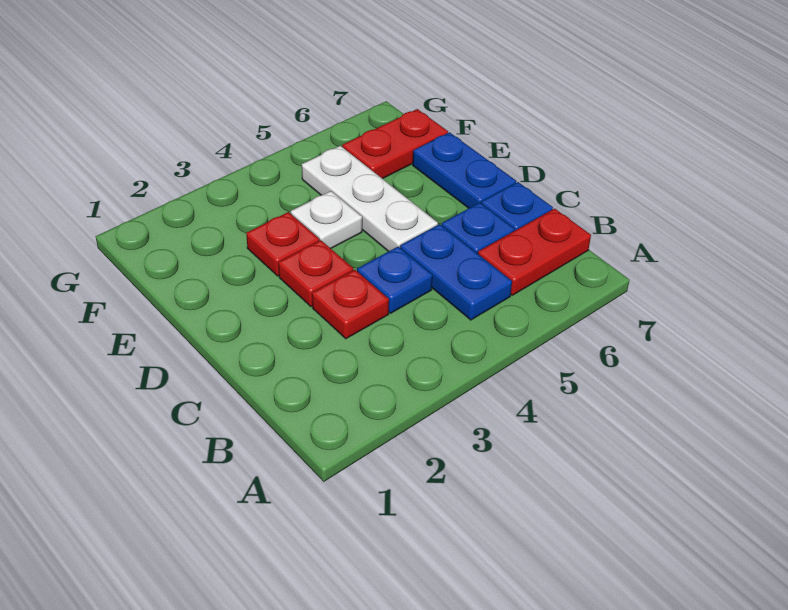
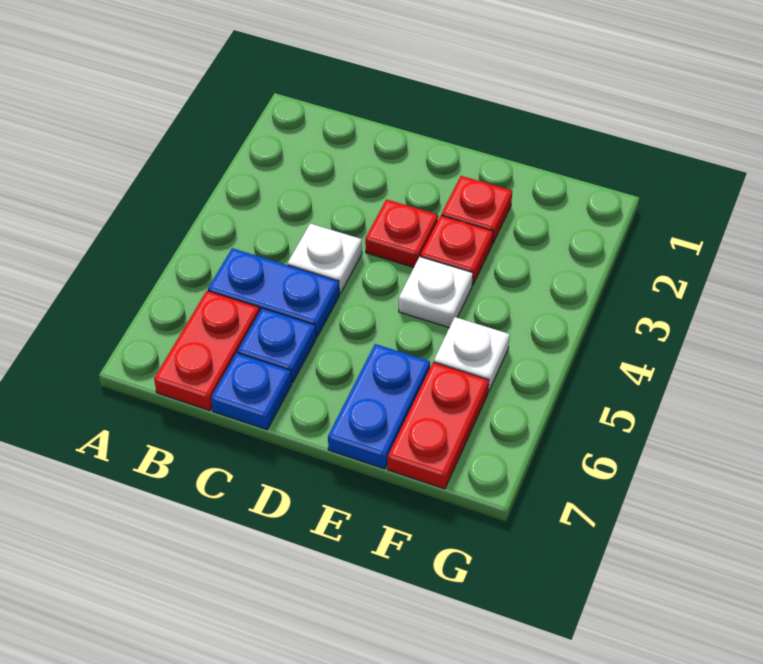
red plate C3 level 1 -> red plate E2 level 1
blue plate C4 level 1 -> white plate C4 level 1
white plate D5:F5 level 1 -> white plate F5 level 1
blue plate D7:E7 level 1 -> blue plate E6:E7 level 1

